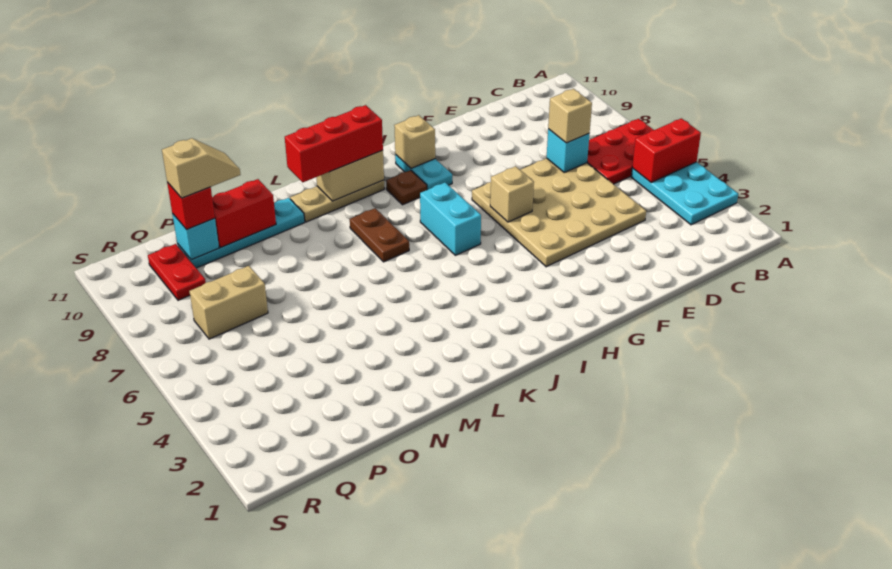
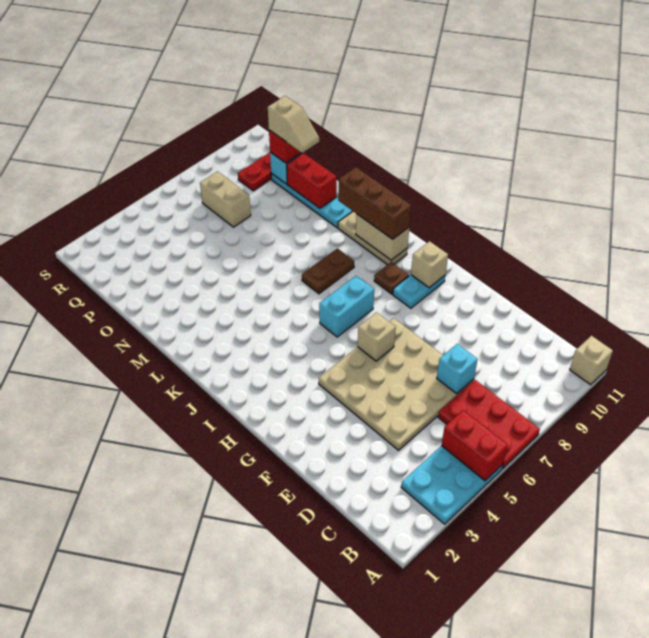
tan brick D7 level 3 -> tan brick A11 level 1
red brick J10:L10 level 3 -> brown brick J10:L10 level 3

